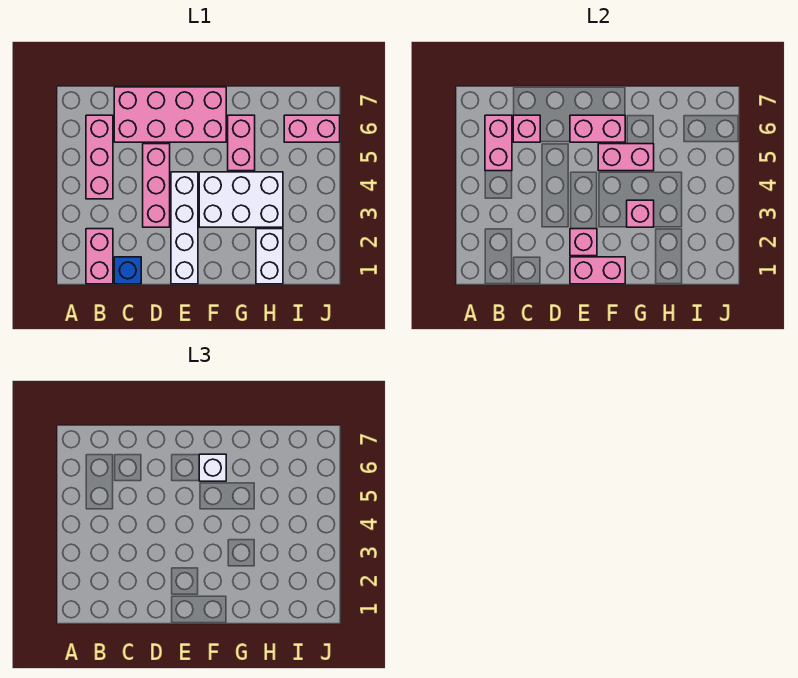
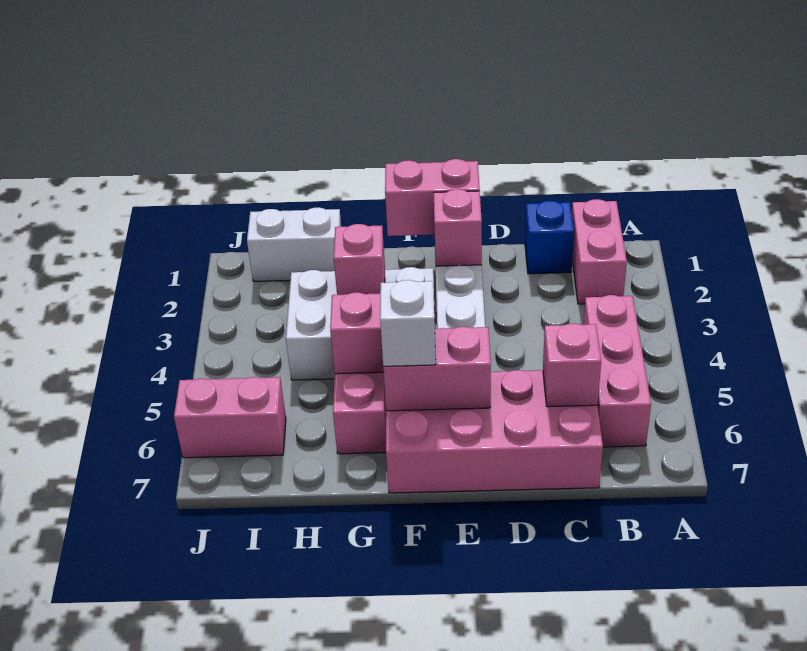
pink brick B5:B6 level 2 -> none
pink brick D3:D5 level 1 -> none
white brick H1:H2 level 1 -> white brick H1:I1 level 1

